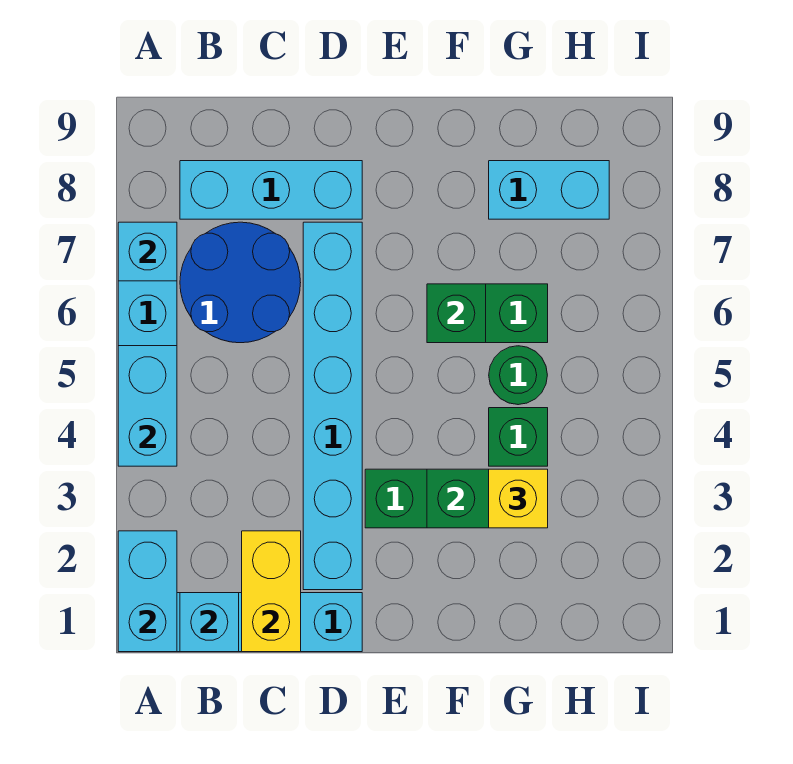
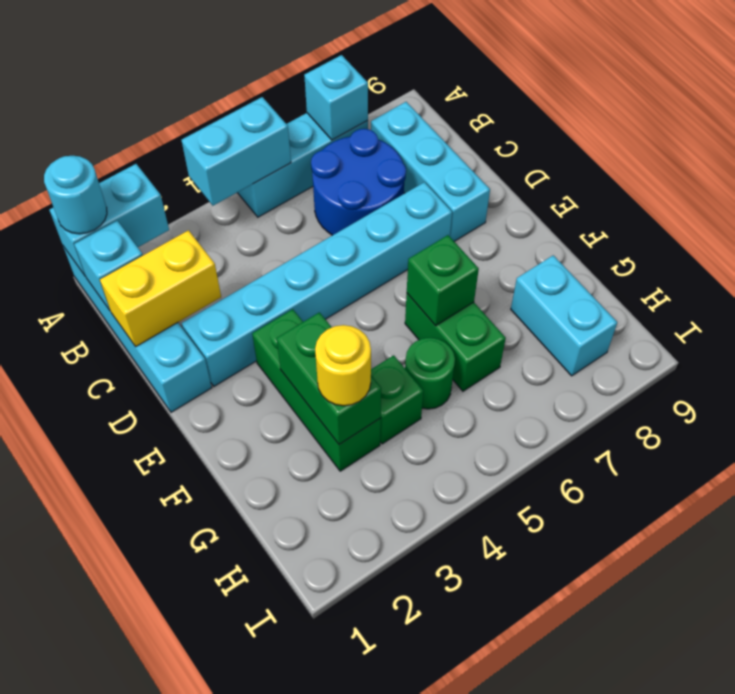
none -> cyan round brick A1 level 3
yellow brick G3 level 3 -> yellow round brick G3 level 3

